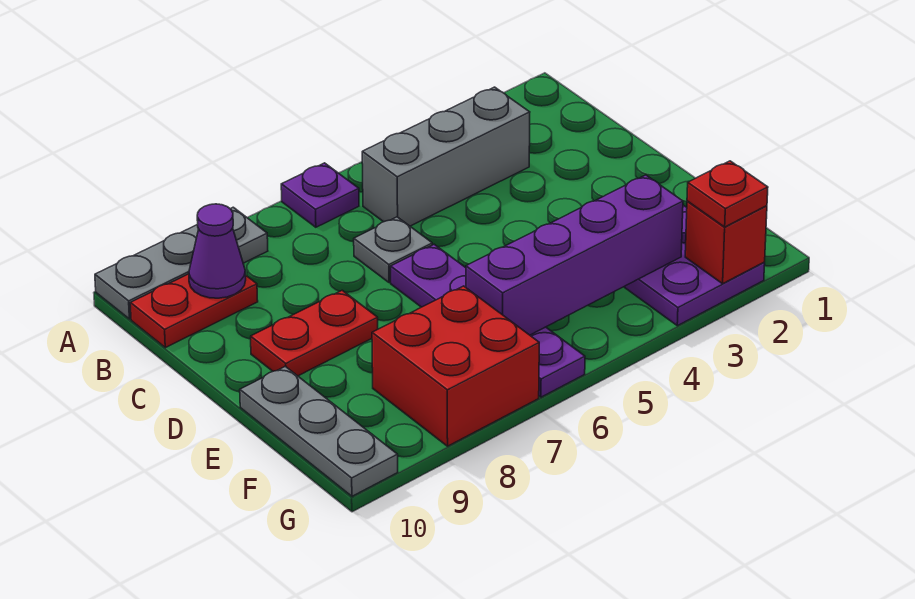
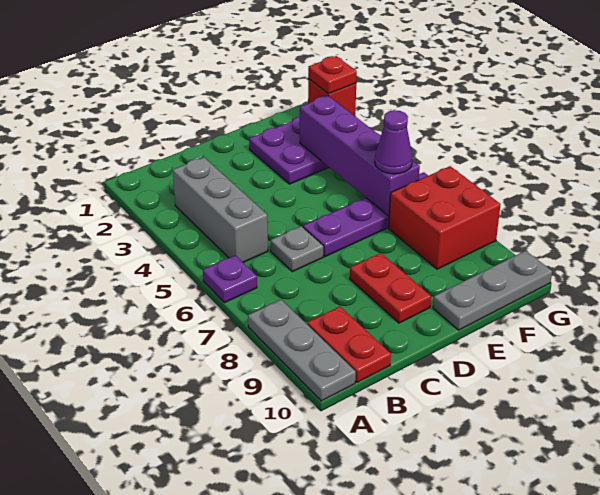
purple cone B9 level 2 -> purple cone F6 level 3

